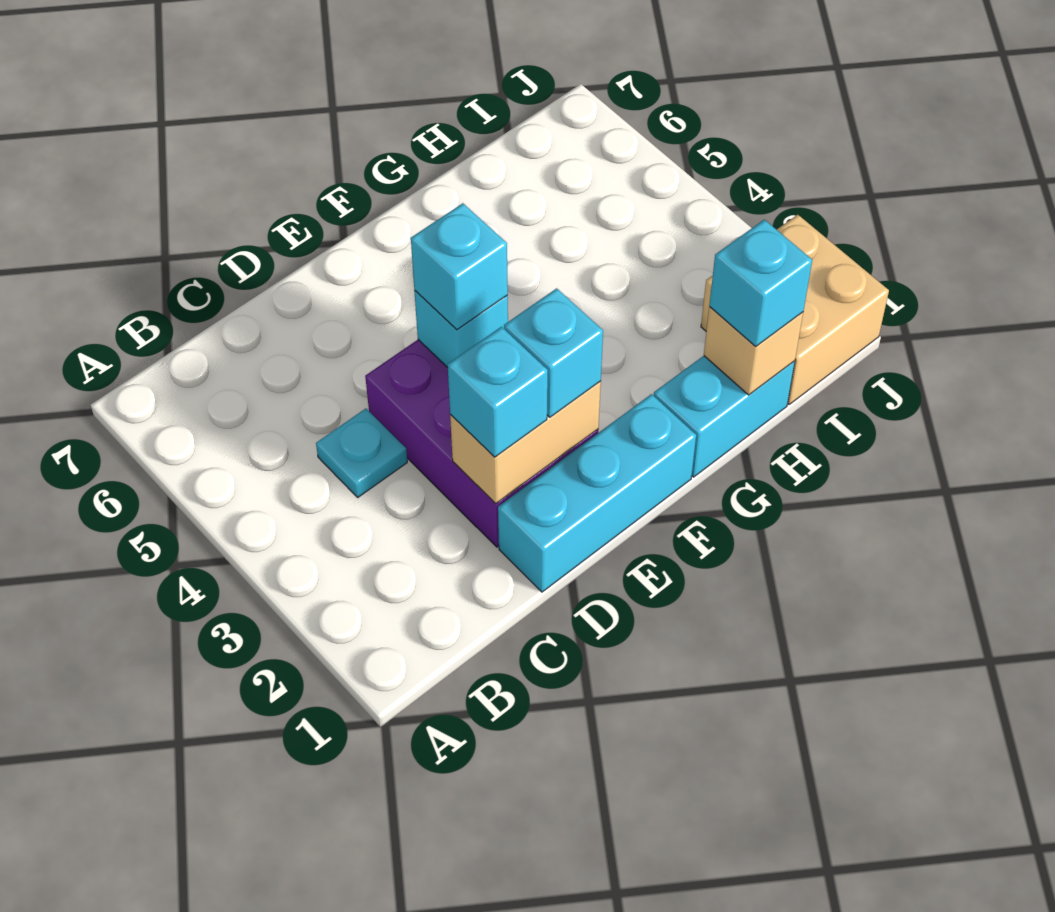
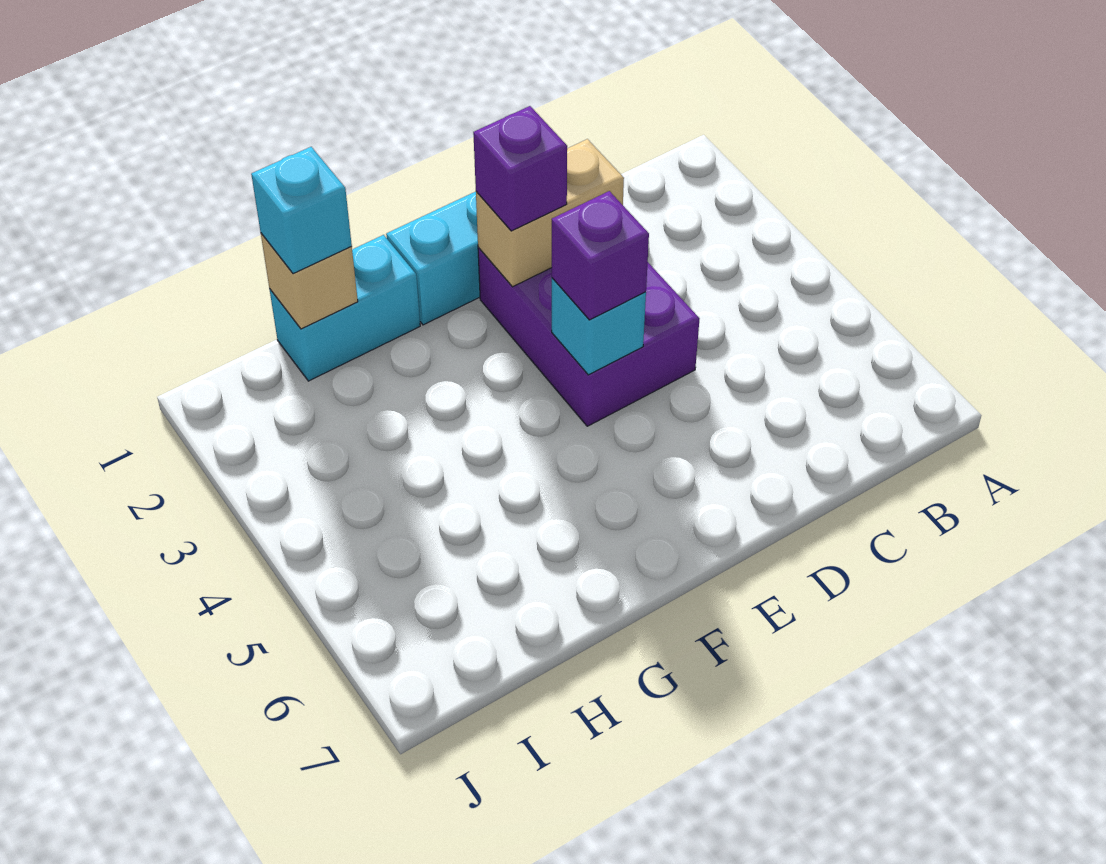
cyan plate C4 level 1 -> none
cyan brick D2 level 3 -> none
cyan brick E2 level 3 -> purple brick E2 level 3
cyan brick E4 level 3 -> purple brick E4 level 3
tan brick I1:J2 level 1 -> none

